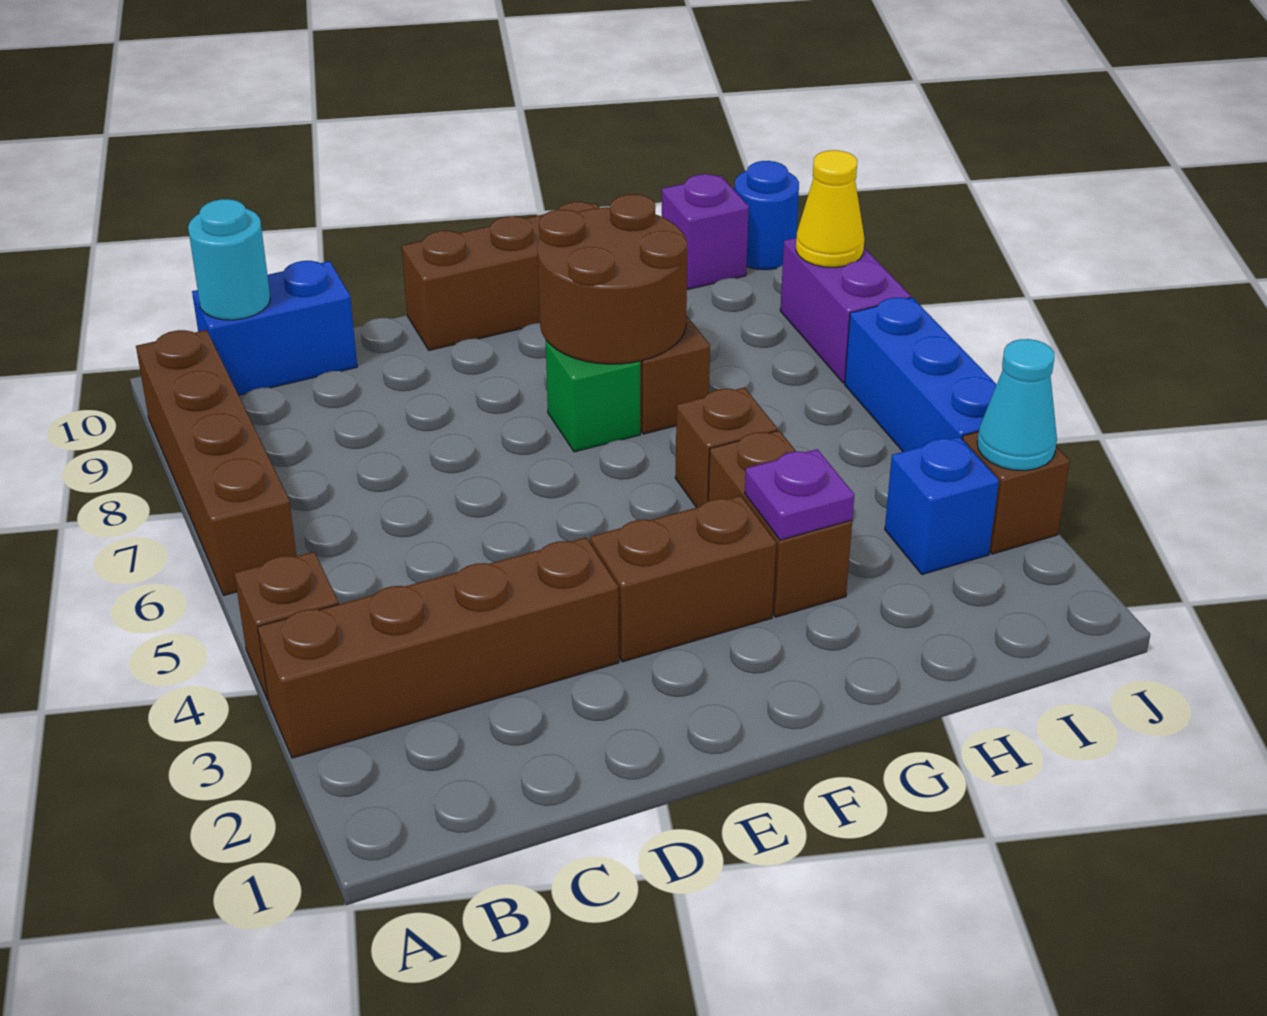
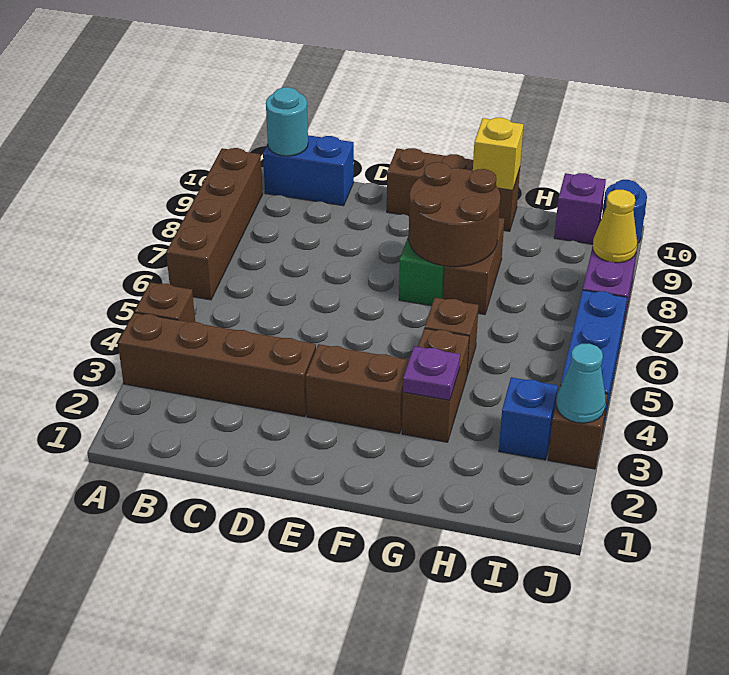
none -> yellow brick G10 level 2

